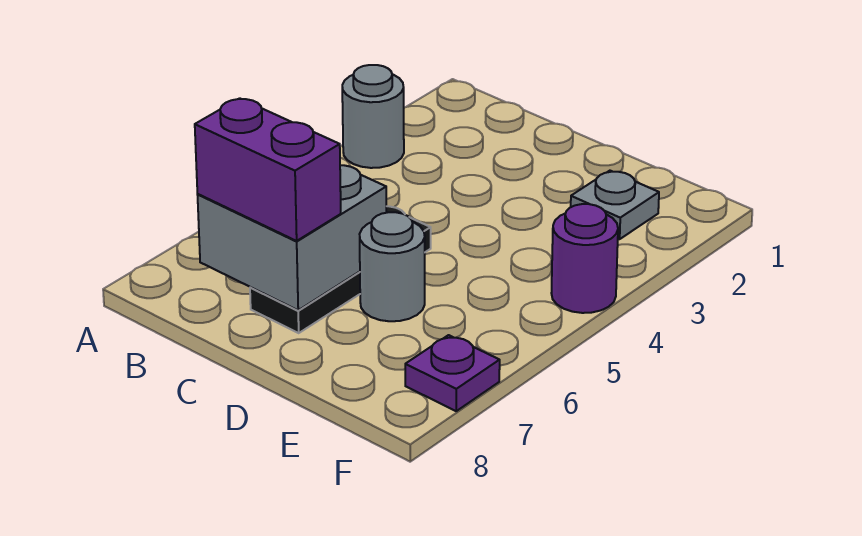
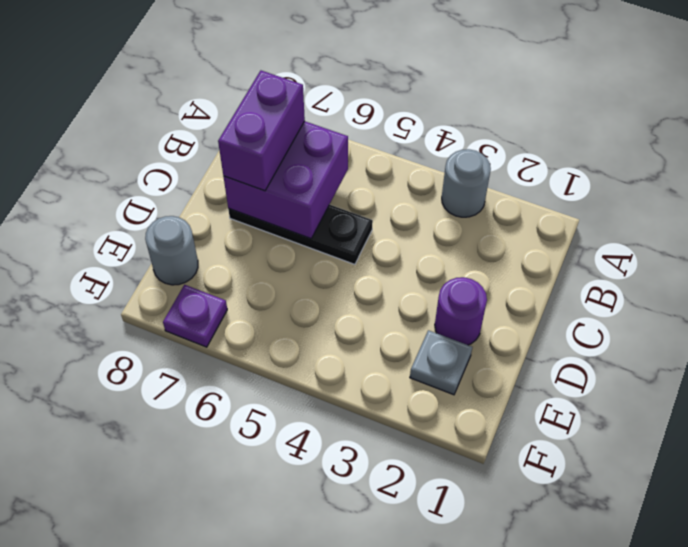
grey brick B6:C7 level 2 -> purple brick B6:C7 level 2
grey round brick D6 level 1 -> grey round brick E8 level 1
purple round brick F4 level 1 -> purple round brick D2 level 1

